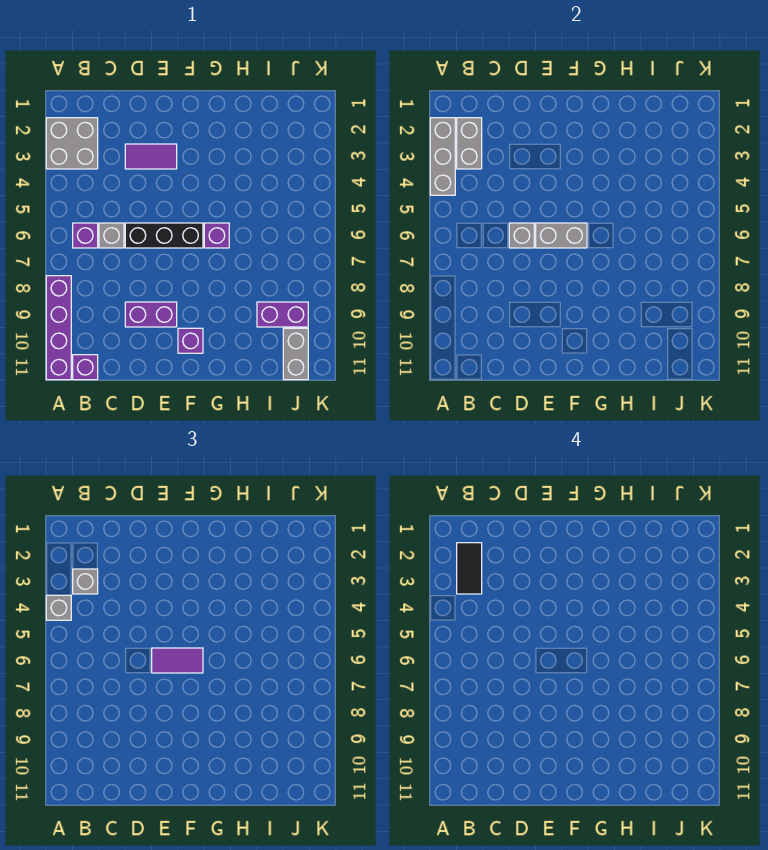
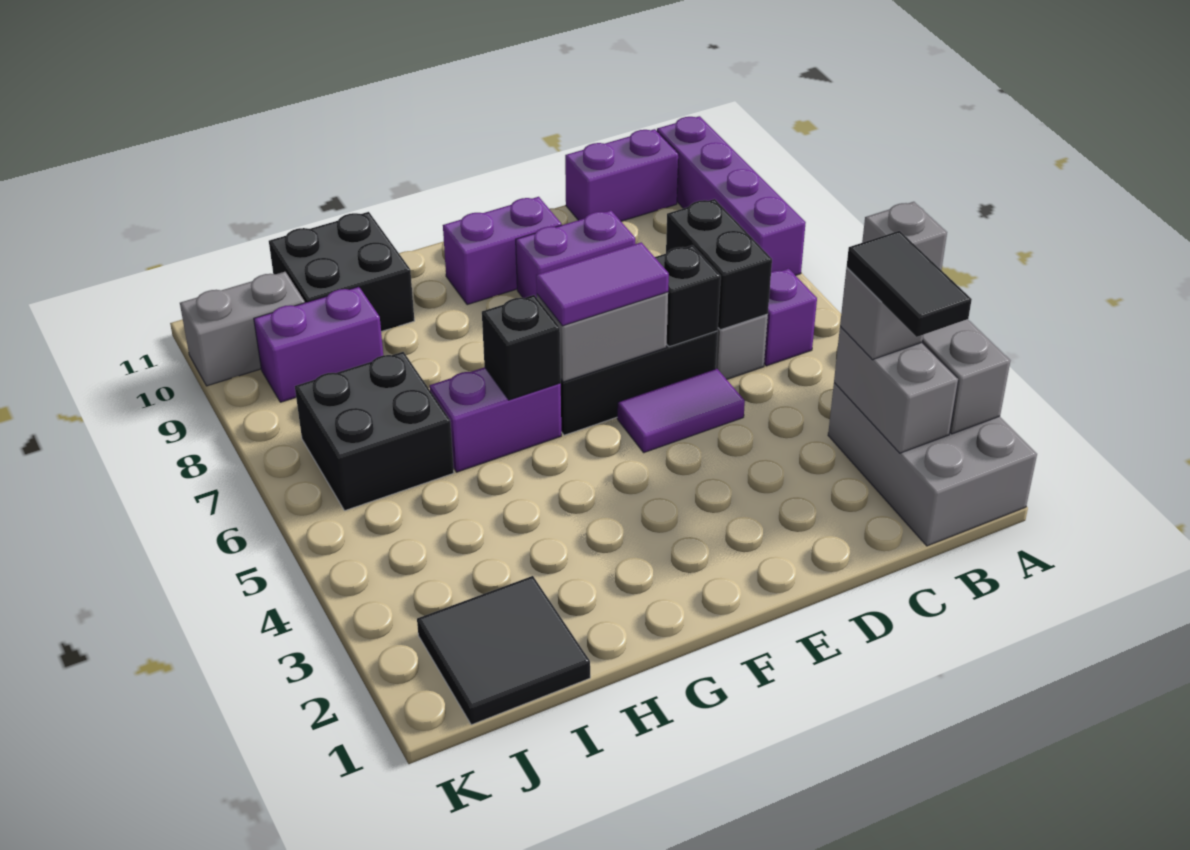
grey brick A2:B3 level 1 -> grey brick A1:B3 level 1
purple brick B11 level 1 -> purple brick B11:C11 level 1
none -> black brick C6:C7 level 2
purple tile D3:E3 level 1 -> purple tile D5:E5 level 1
grey brick D6 level 2 -> black brick D6 level 2
purple brick F10 level 1 -> purple brick E10:F10 level 1
purple brick G6 level 1 -> purple brick G6:H6 level 1
none -> black brick G6 level 2
none -> black brick H10:I11 level 1
none -> black tile I1:J2 level 1
none -> black brick I6:J7 level 1
grey brick J10:J11 level 1 -> grey brick J10:K10 level 1

